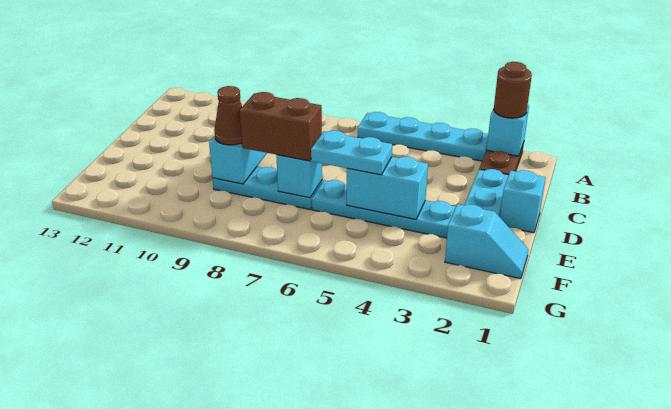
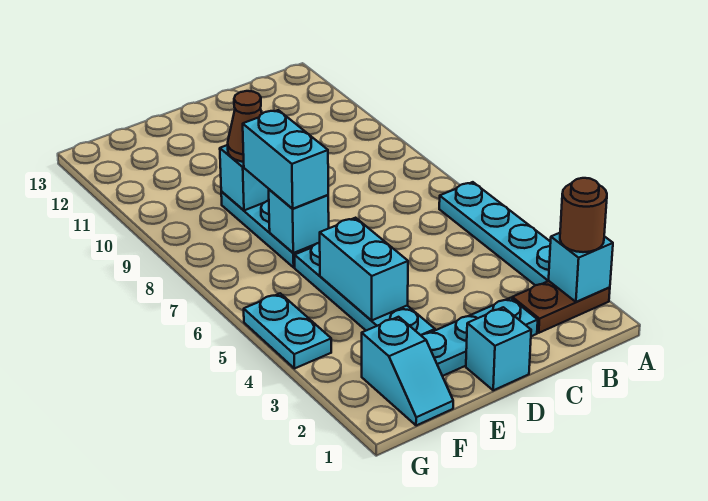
cyan plate E5:E6 level 3 -> cyan plate G4:G5 level 1
brown brick E7:E8 level 3 -> cyan brick E7:E8 level 3

